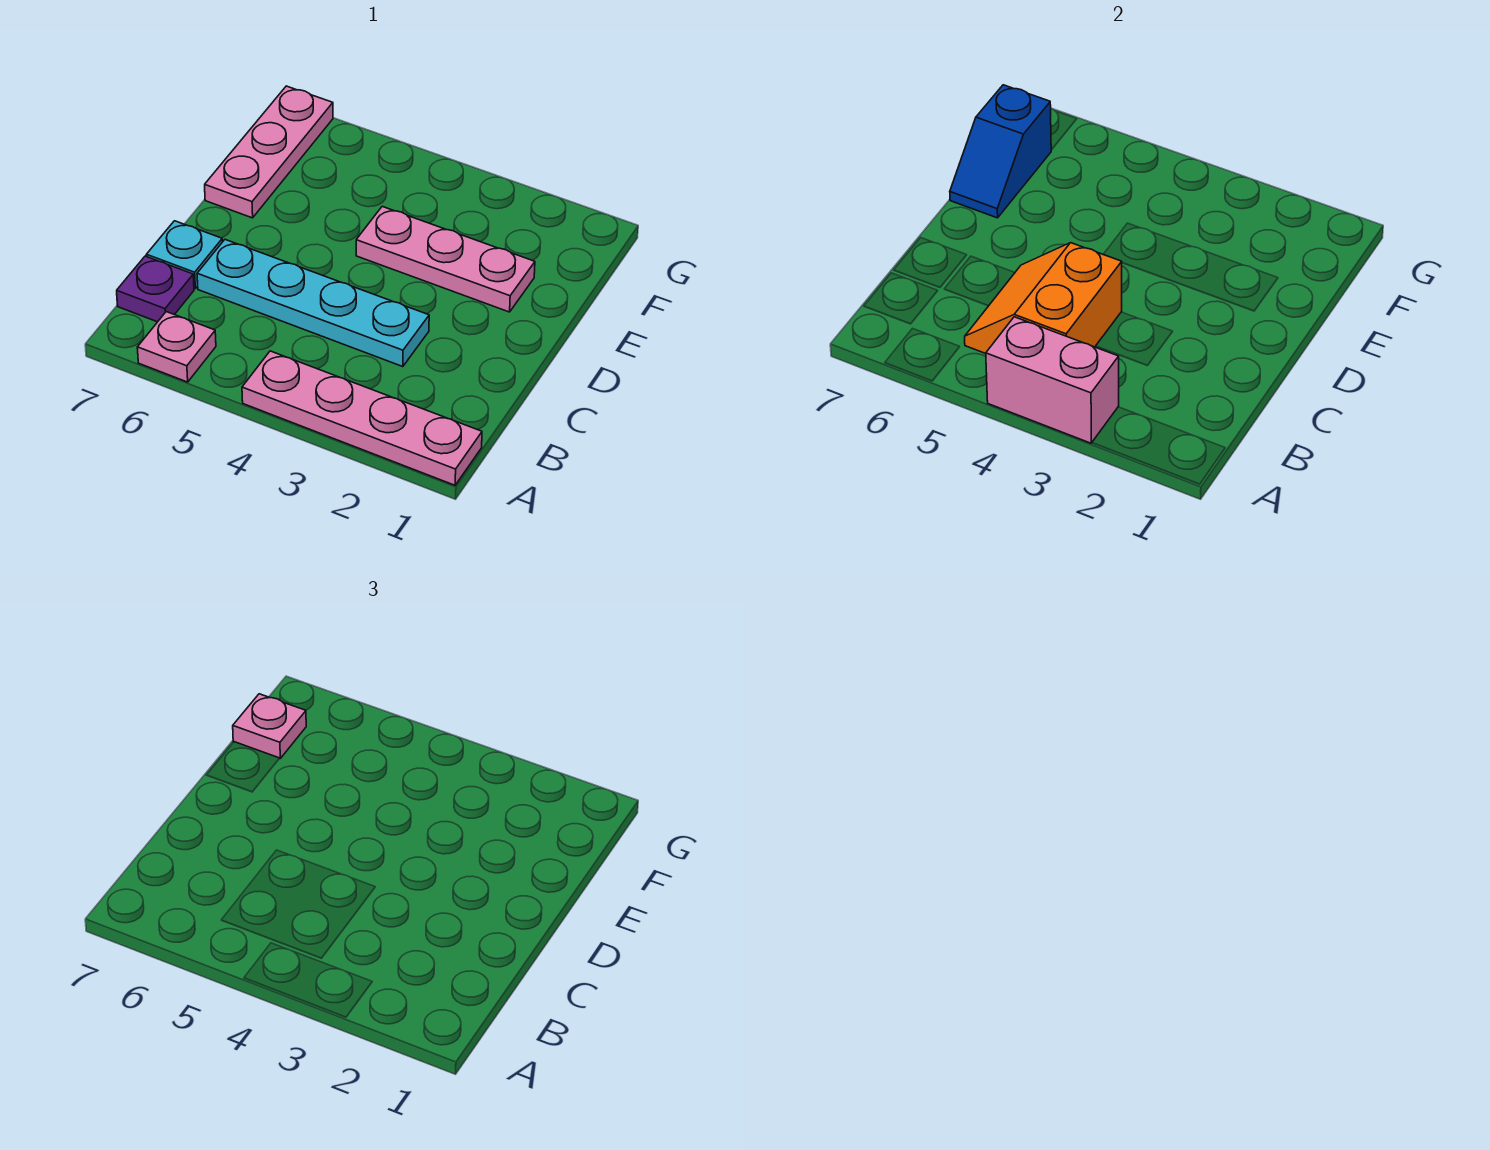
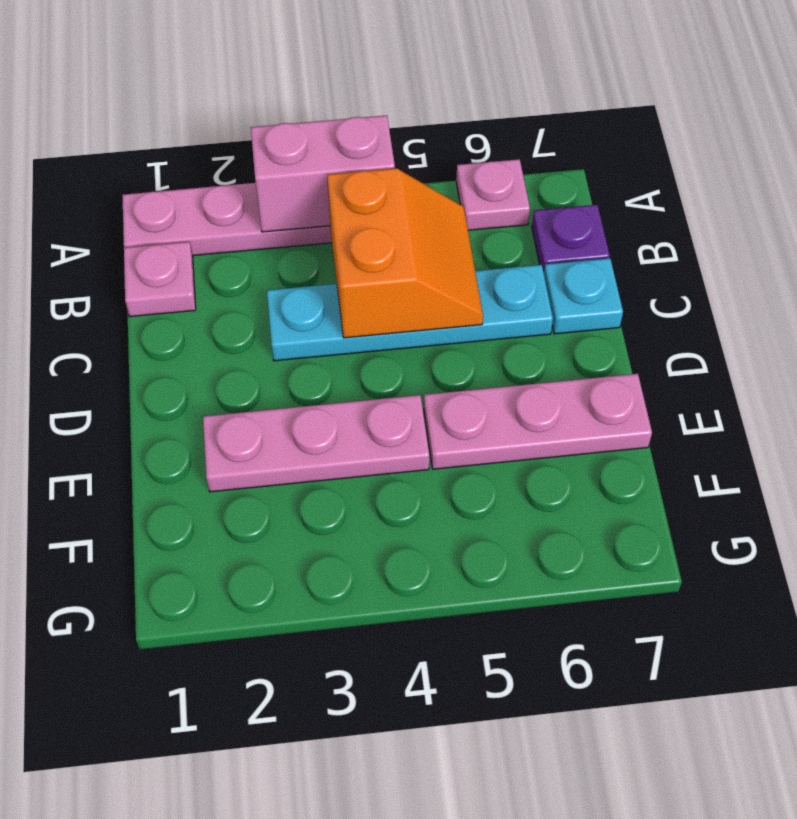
pink plate E7:G7 level 1 -> pink plate E5:E7 level 1
blue slope E7:F7 level 2 top F -> none
pink plate F7 level 3 -> pink plate B1 level 1

